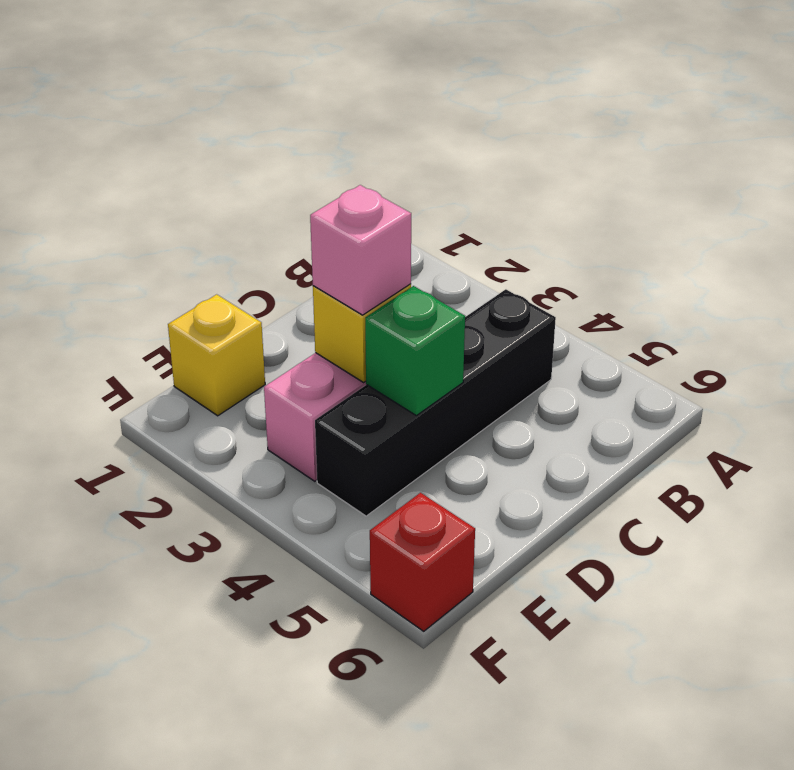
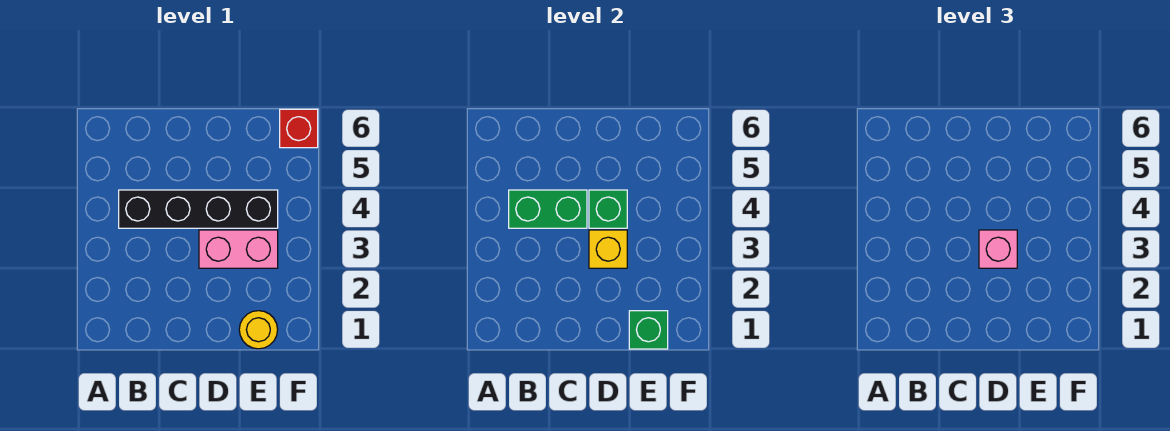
none -> green brick B4:C4 level 2
yellow brick E1 level 1 -> yellow round brick E1 level 1
none -> green brick E1 level 2

